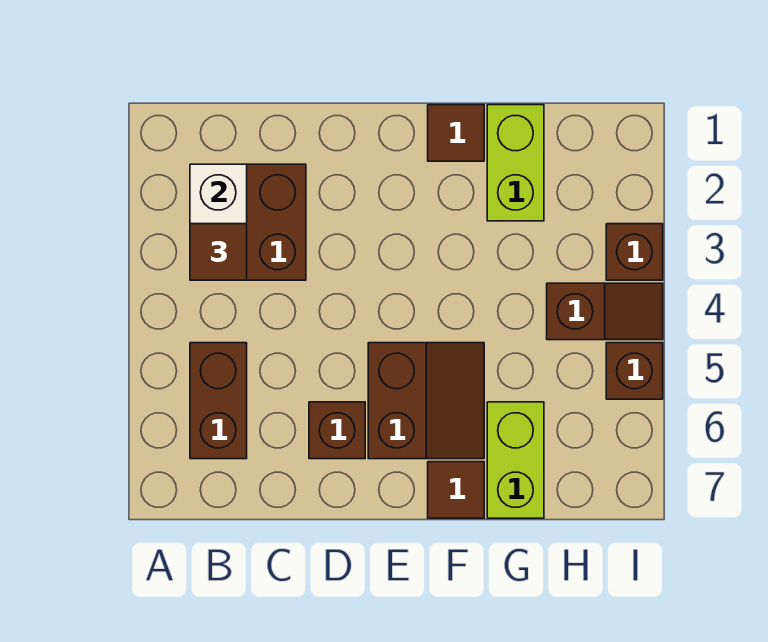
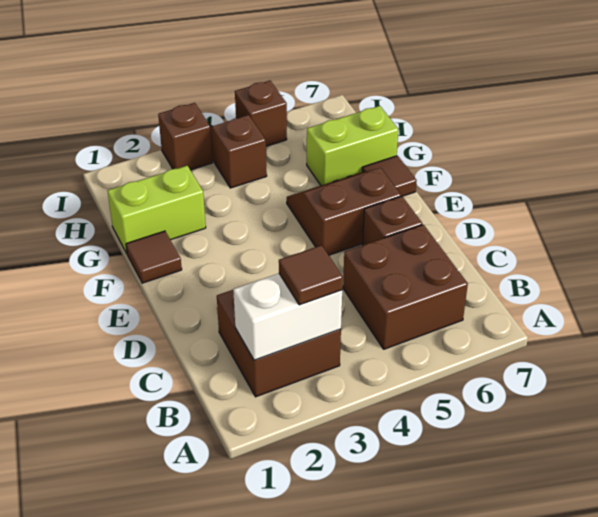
brown brick B5:B6 level 1 -> brown brick B5:C6 level 1

